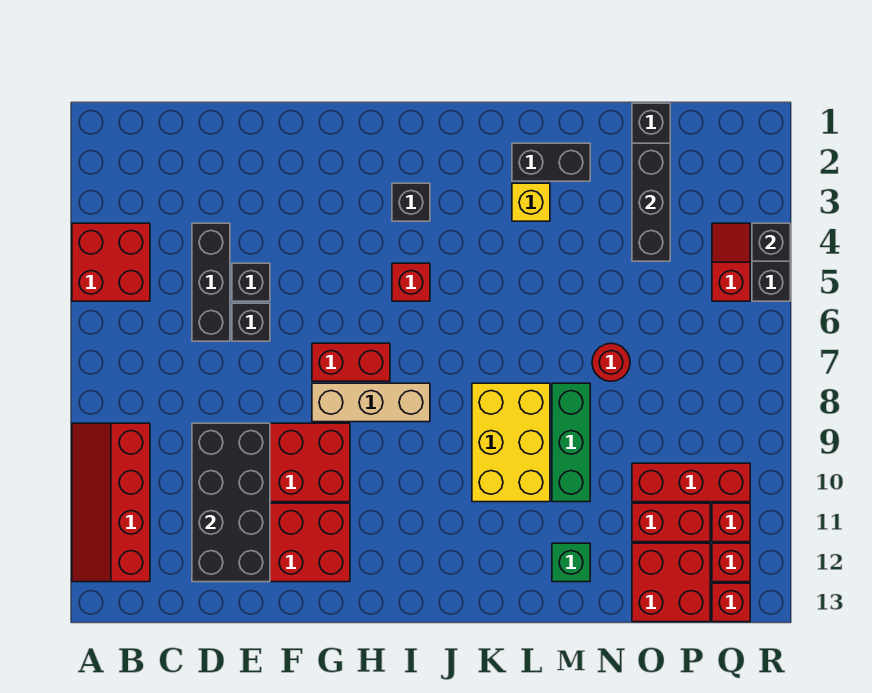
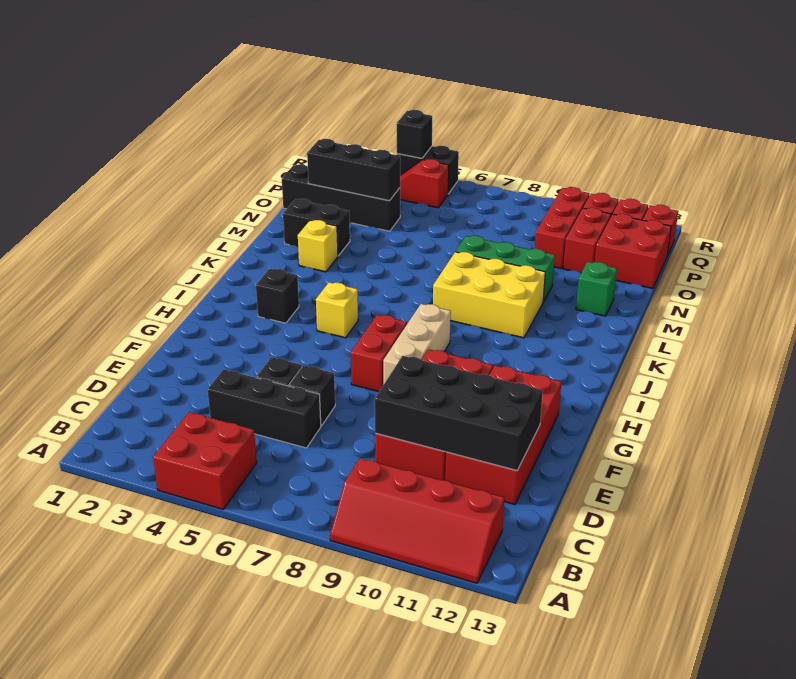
red brick I5 level 1 -> yellow brick I5 level 1
black brick L2:M2 level 1 -> black brick M2:M3 level 1
red round brick N7 level 1 -> none

